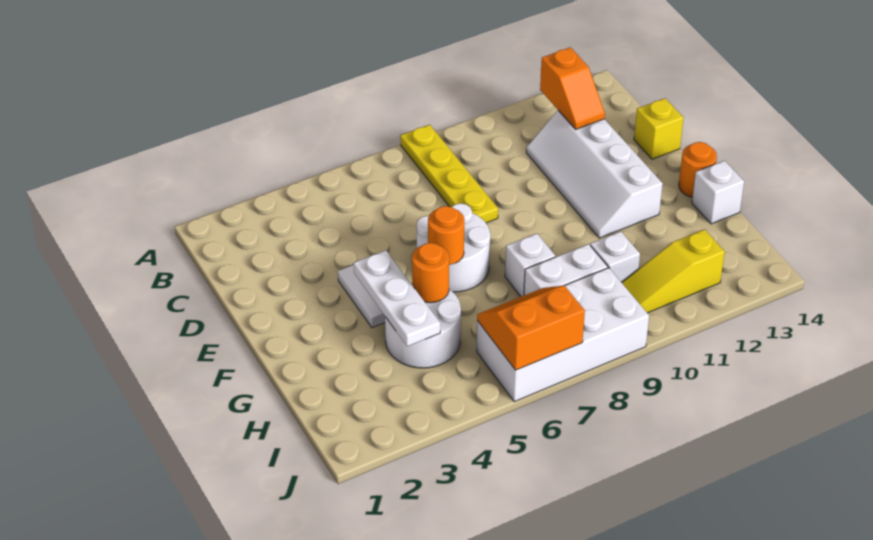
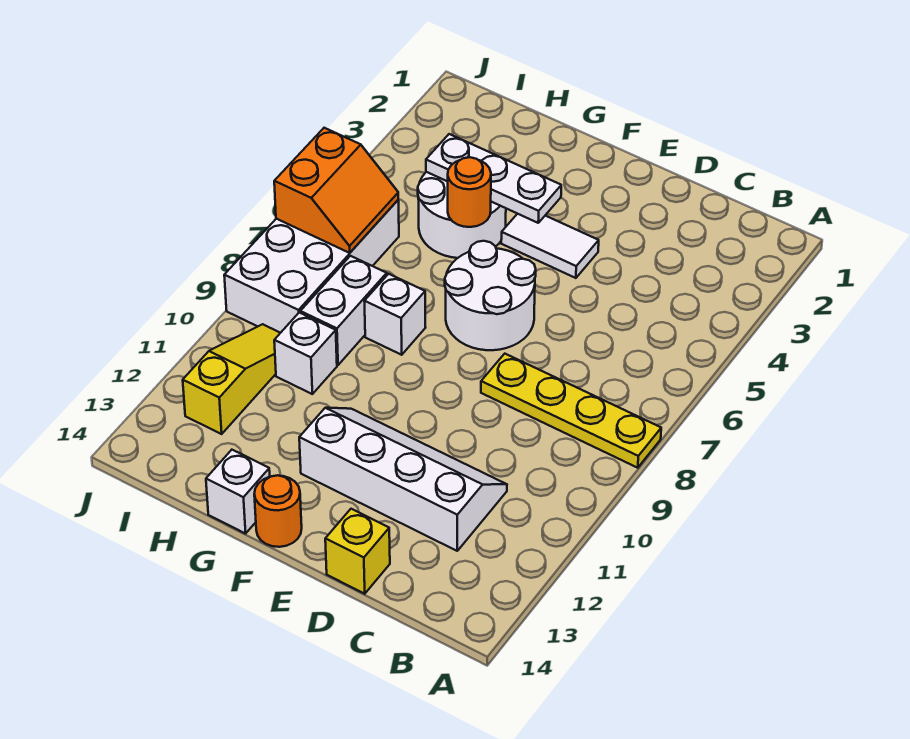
orange slope B12:C12 level 2 top B -> none
orange round brick F6 level 2 -> none

